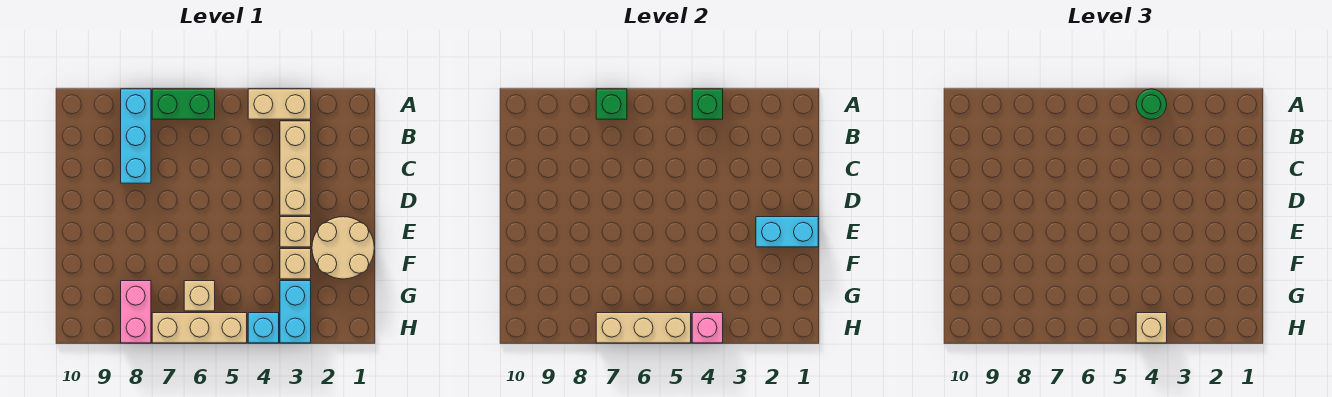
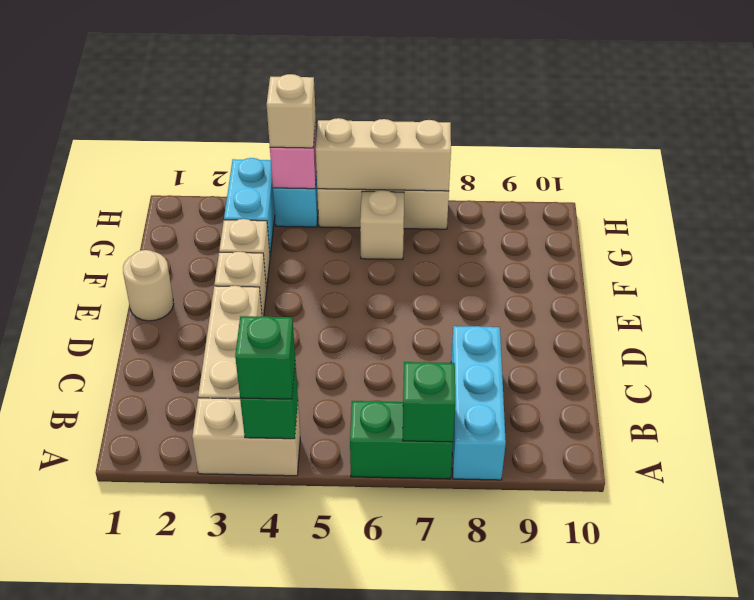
green round brick A4 level 3 -> green brick A4 level 3
tan round brick E1:F2 level 1 -> tan round brick E1 level 1
cyan brick E1:E2 level 2 -> none
pink brick G8:H8 level 1 -> none

